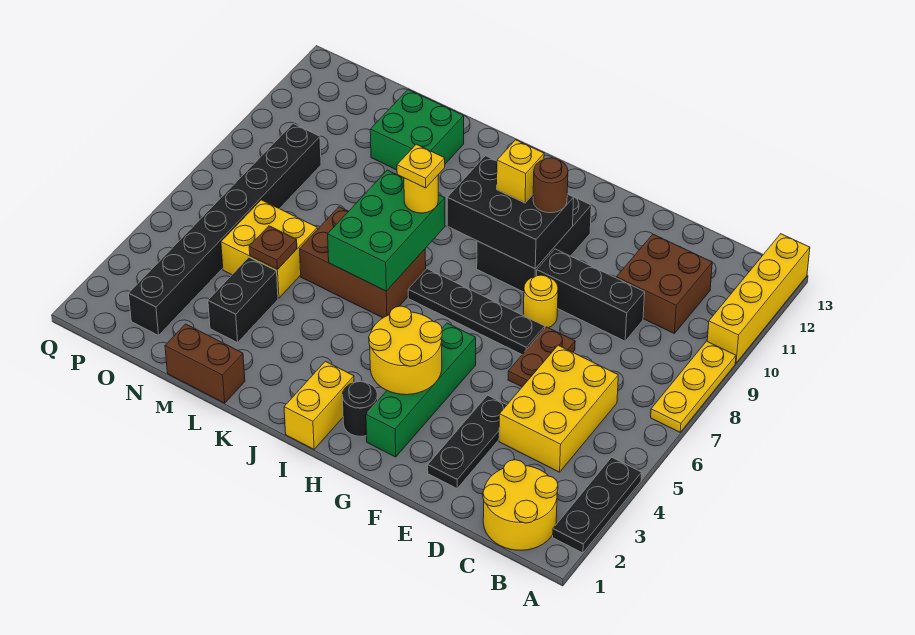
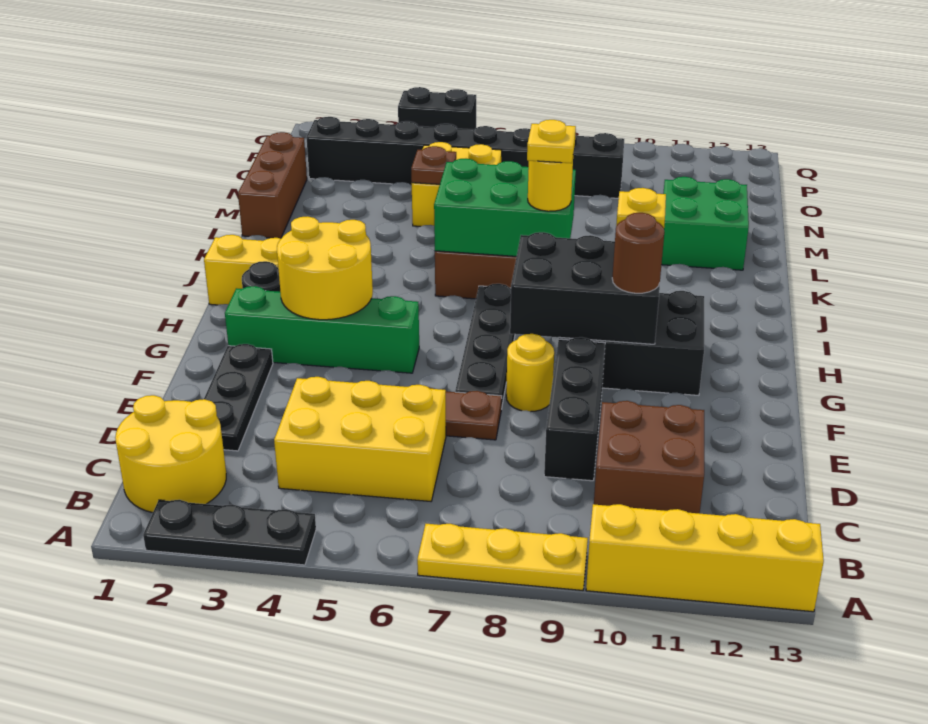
black plate E2:E4 level 1 -> black plate D2:F2 level 1
black brick G9:I10 level 2 -> black brick G8:H10 level 2
brown brick L1:M1 level 1 -> brown brick L1:N1 level 1
black brick M3:M4 level 1 -> black brick Q4:Q5 level 1

